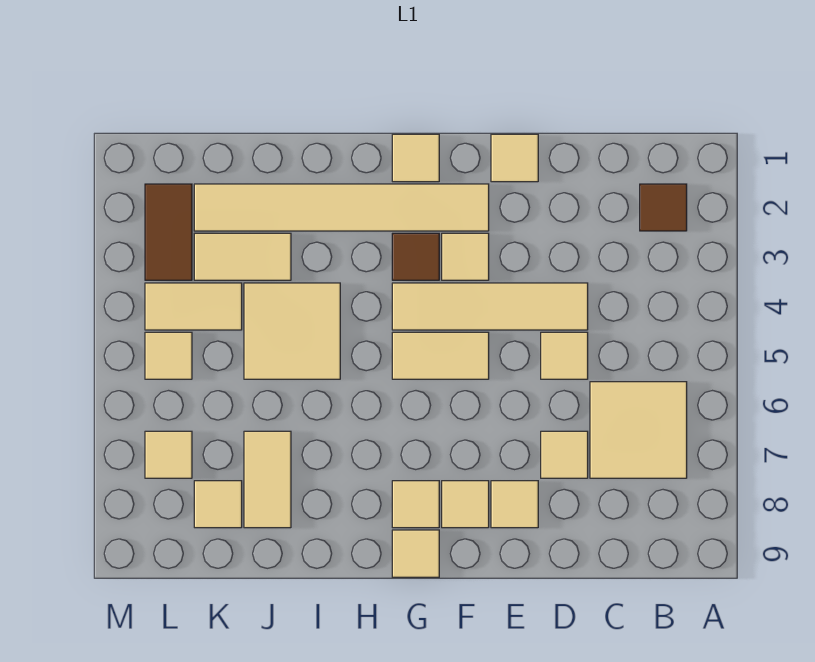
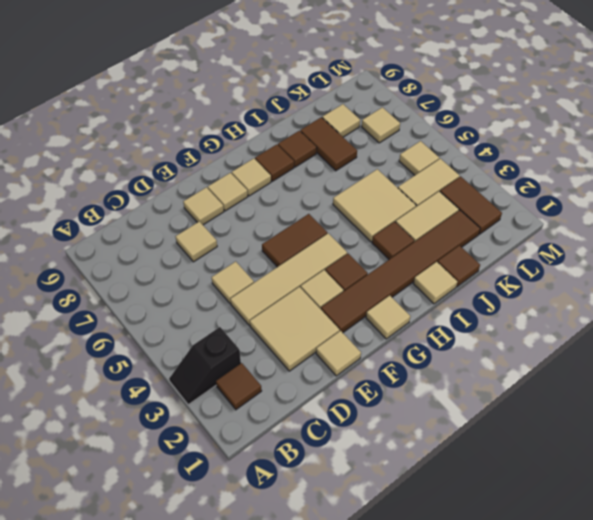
none -> black slope A3:B3 level 1 top B
tan tile B6:C7 level 1 -> tan tile D2:E3 level 1
tan tile F2:K2 level 1 -> brown tile F2:K2 level 1
tan tile F5:G5 level 1 -> brown tile F5:G5 level 1
tan tile G9 level 1 -> tan tile I1 level 1
none -> brown tile H8 level 1
none -> brown tile I3 level 1
none -> brown tile I8 level 1
none -> brown tile J1 level 1
tan tile J7:J8 level 1 -> brown tile J7:J8 level 1

